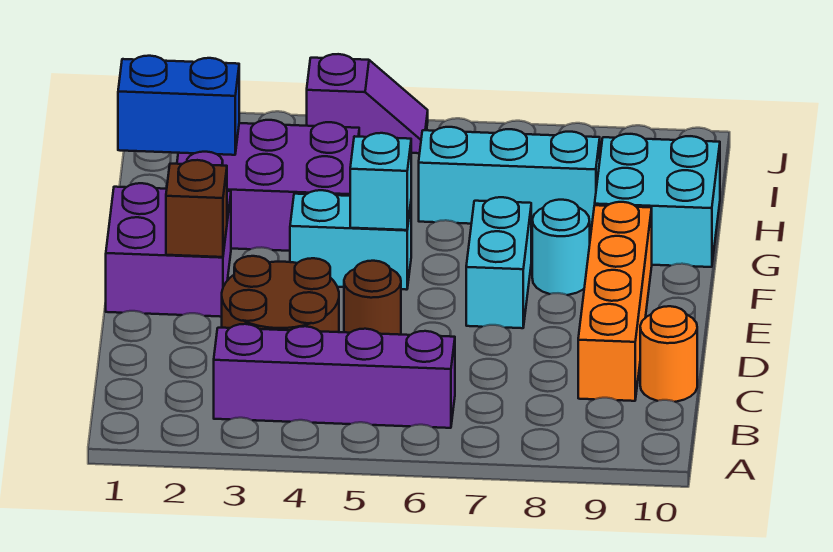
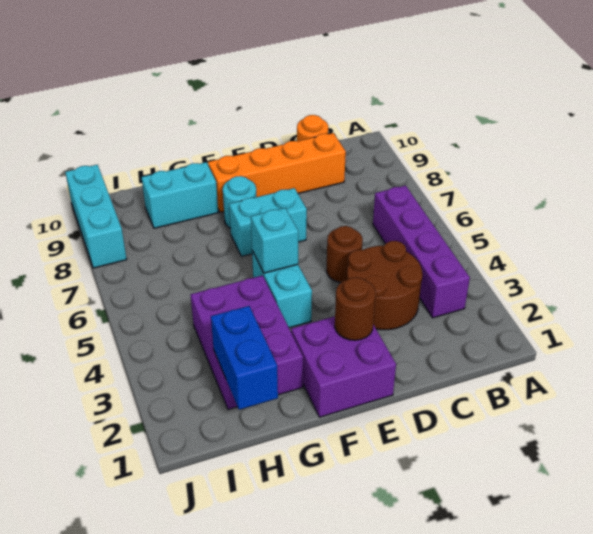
brown brick E2 level 2 -> brown round brick E2 level 2
cyan brick G9:H10 level 1 -> cyan brick G9:H9 level 1
cyan brick H6:H8 level 1 -> cyan brick J8:J10 level 1
purple slope J4:J5 level 1 top 4 -> none

